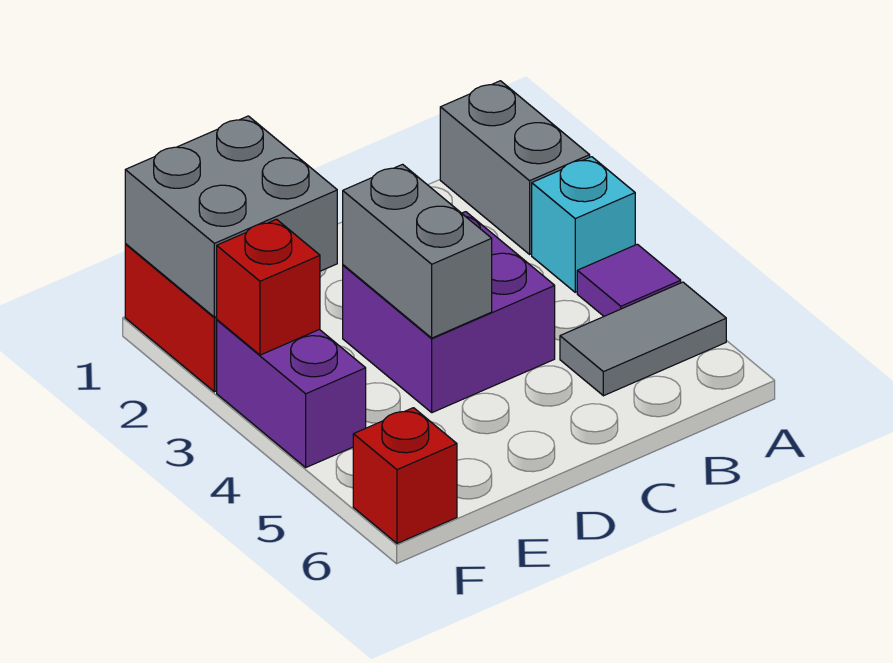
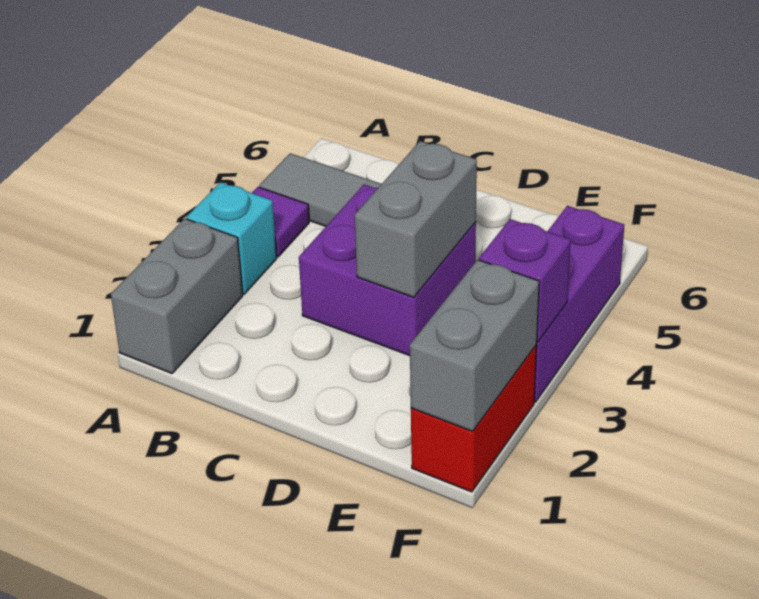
grey brick E1:F2 level 2 -> grey brick F1:F2 level 2
purple brick F3:F4 level 1 -> purple brick F3:F5 level 1
red brick F3 level 2 -> purple brick F3 level 2
red brick F6 level 1 -> none

